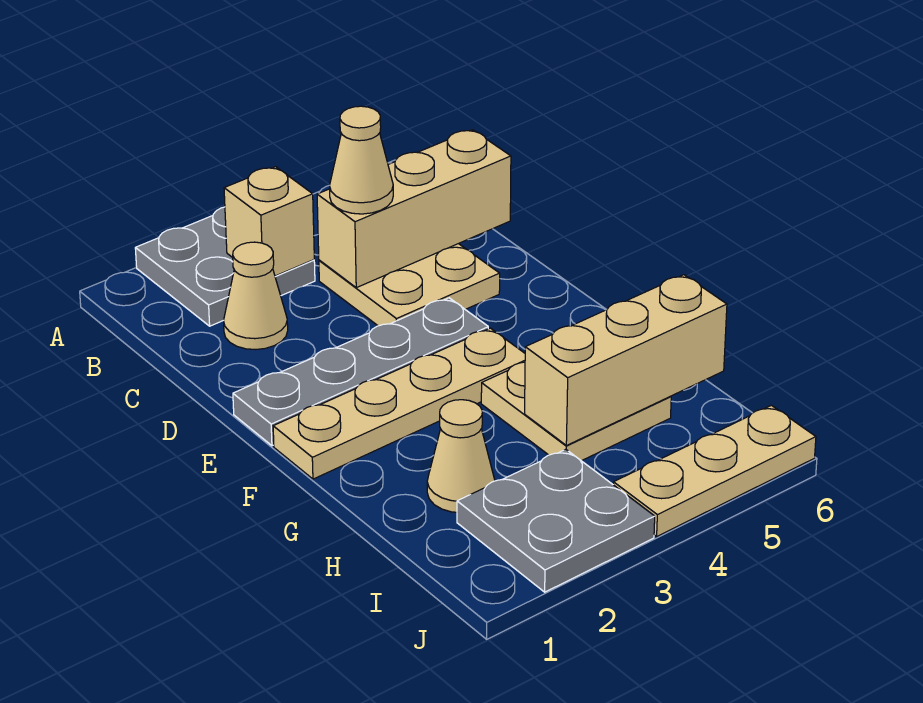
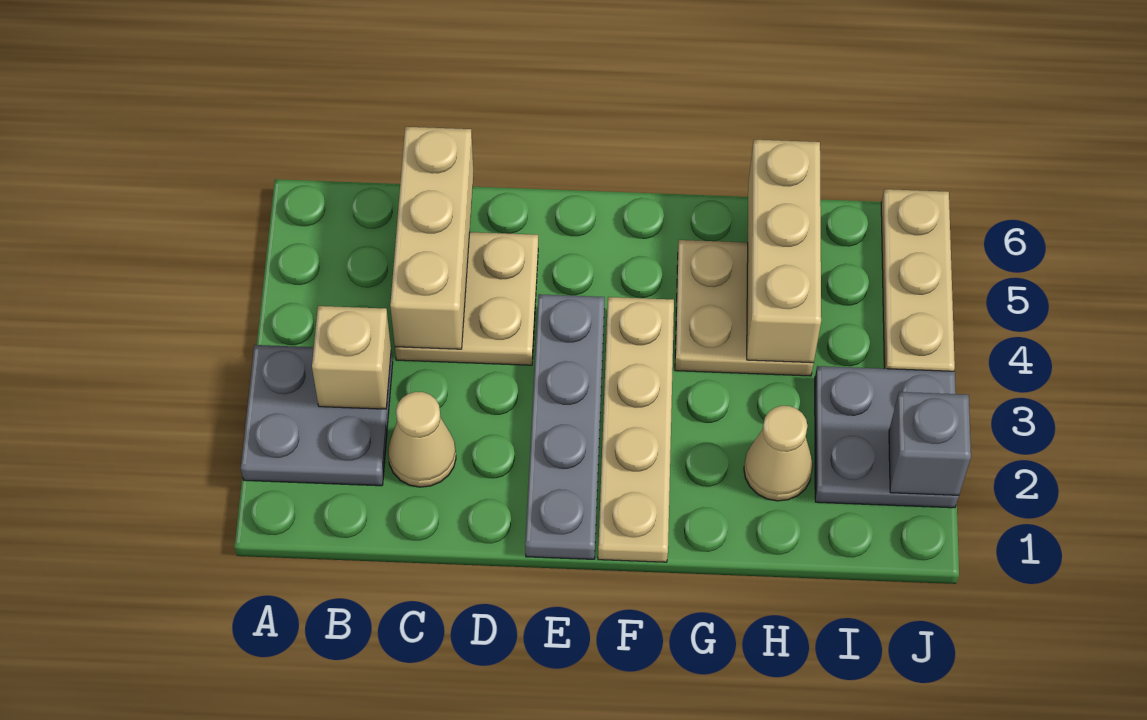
tan cone C4 level 3 -> none
none -> grey brick J2 level 2

